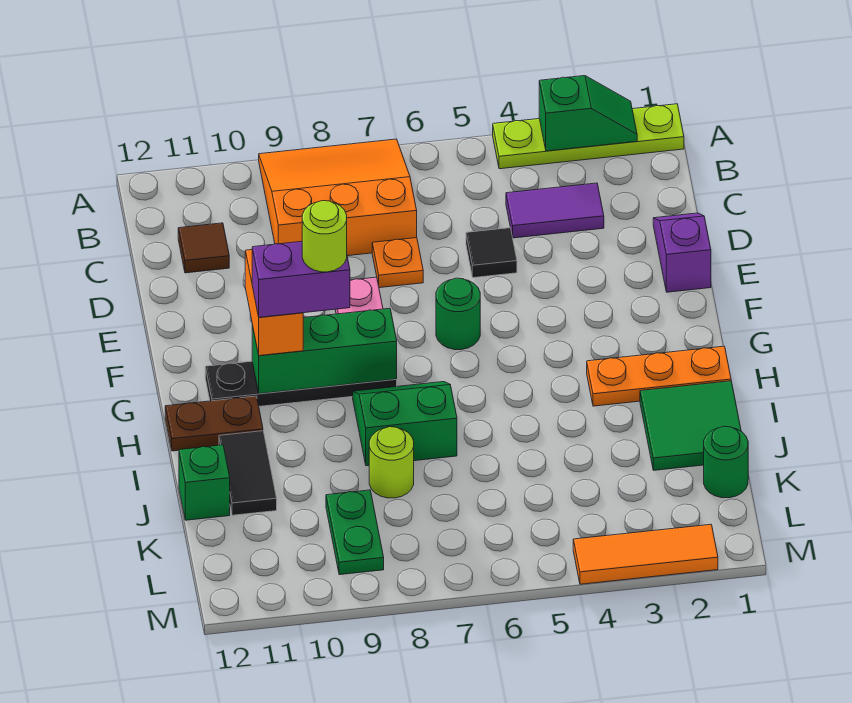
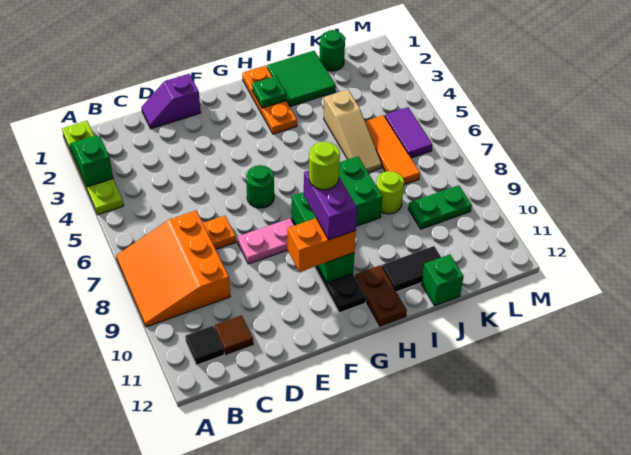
purple tile C3:C4 level 1 -> purple tile L5:L6 level 1
black tile D5 level 1 -> black tile B11 level 1
none -> green plate H2 level 2
none -> tan slope J4:J6 level 1 top 4
orange tile M2:M4 level 1 -> orange tile K5:K7 level 1

